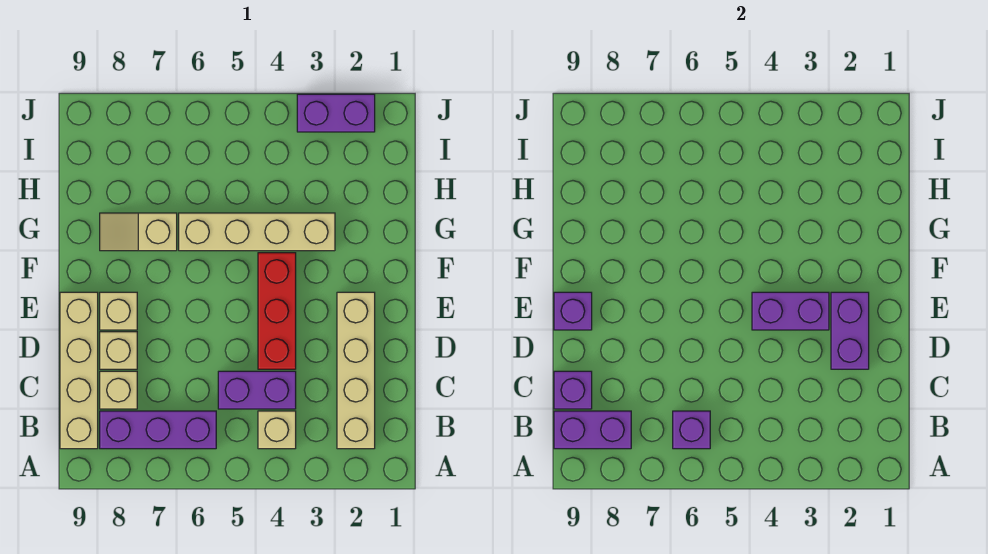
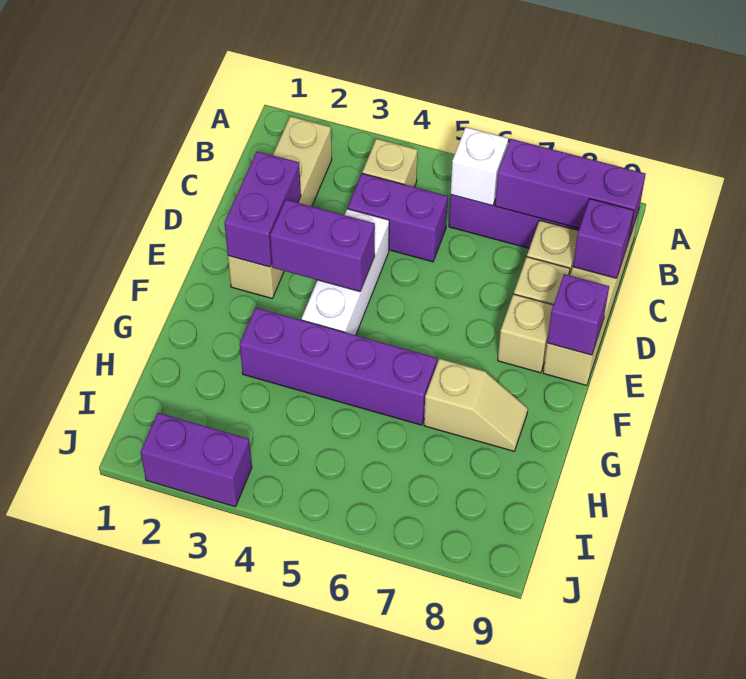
purple brick B6 level 2 -> white brick B6 level 2
purple brick B8:B9 level 2 -> purple brick B7:B9 level 2
red brick D4:F4 level 1 -> white brick D4:F4 level 1
tan brick G3:G6 level 1 -> purple brick G3:G6 level 1

